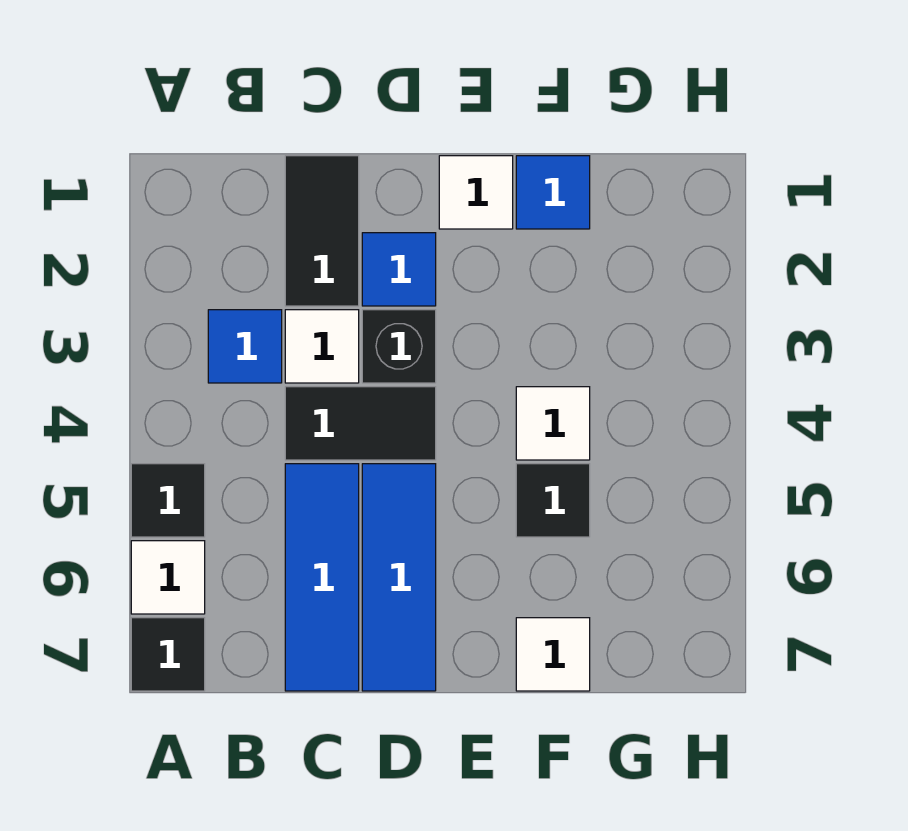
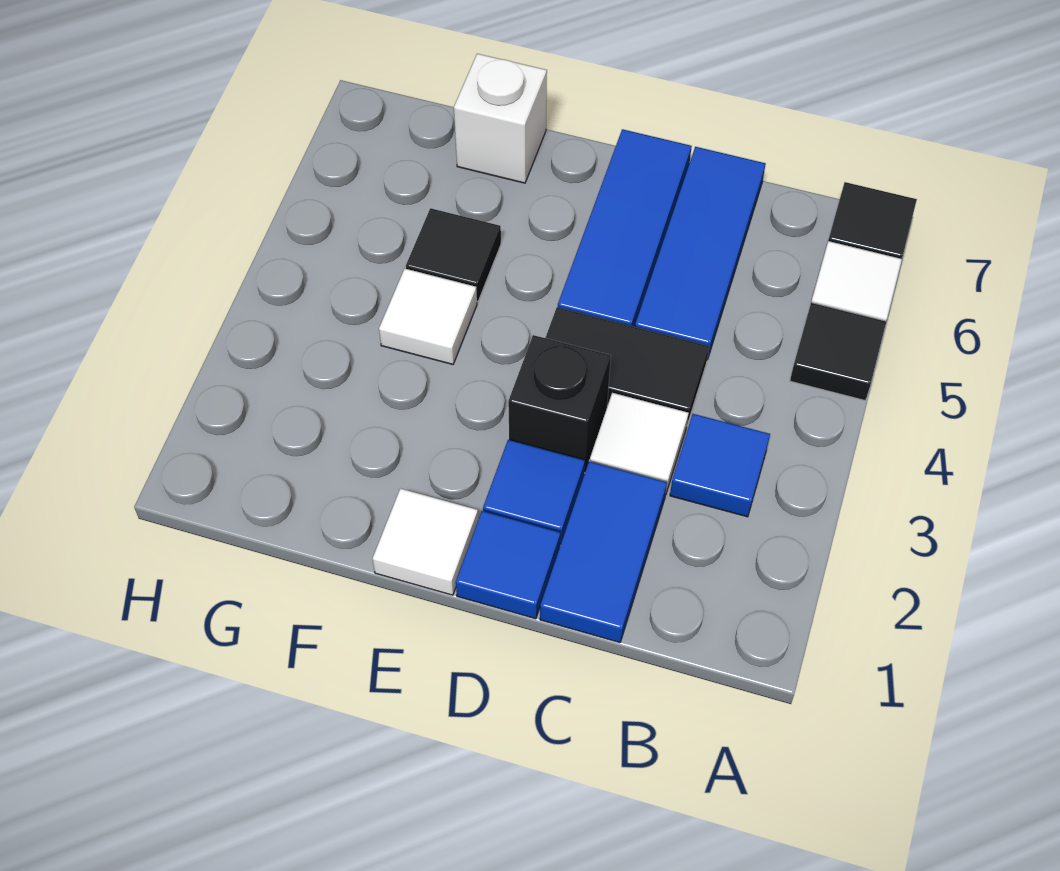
black tile C1:C2 level 1 -> blue tile C1:C2 level 1
blue tile F1 level 1 -> blue tile D1 level 1
white tile F7 level 1 -> white brick F7 level 1

